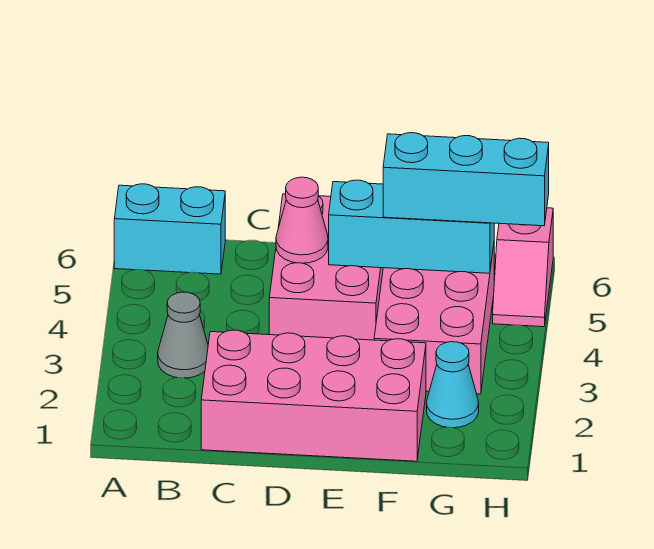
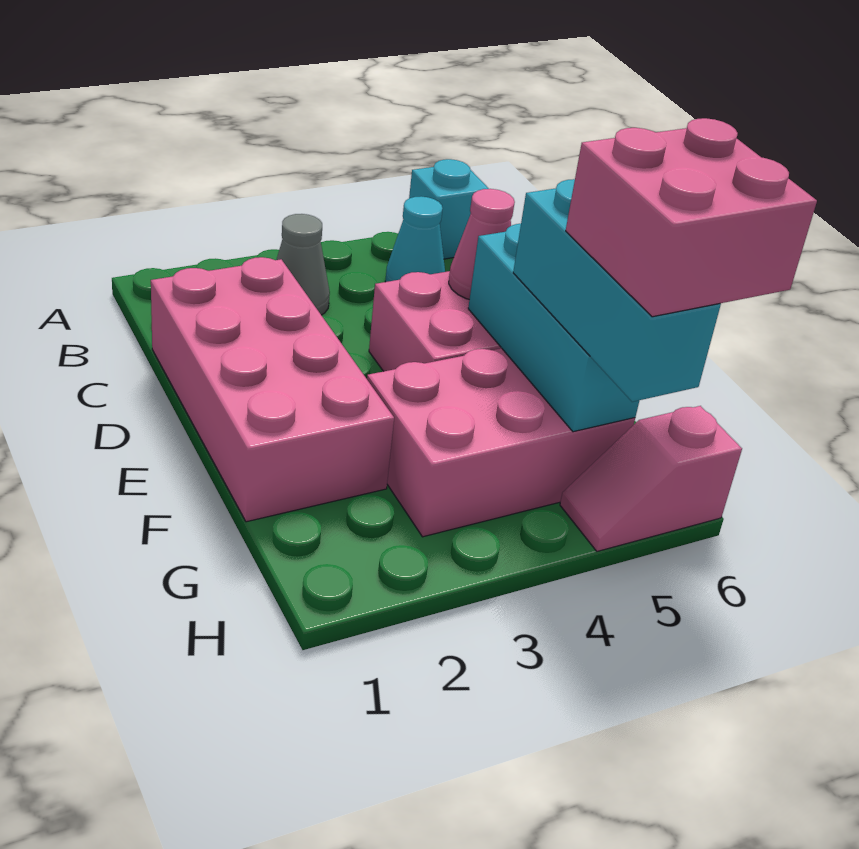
cyan brick A6:B6 level 1 -> cyan brick A6 level 1
cyan cone G2 level 1 -> cyan cone B5 level 1
none -> pink brick G5:H6 level 4

